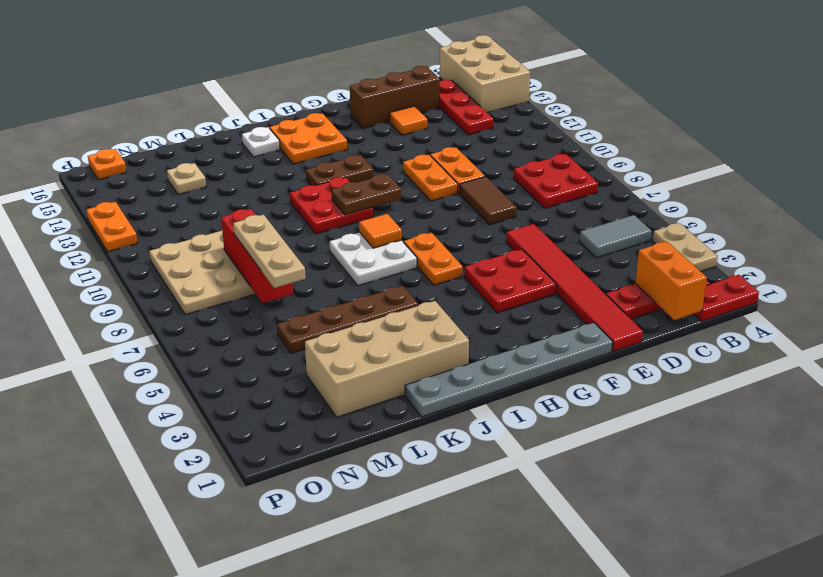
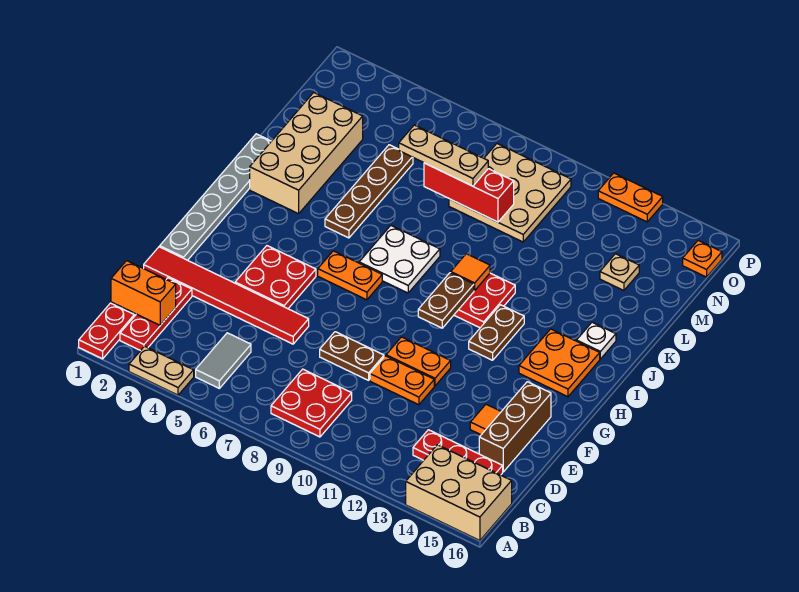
brown tile E8:E9 level 1 -> brown plate E8:E9 level 1
orange tile I8 level 2 -> orange tile J10 level 2

